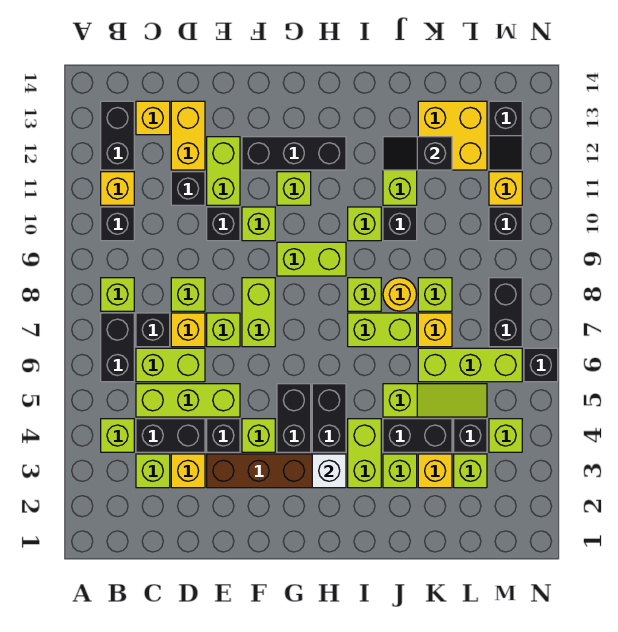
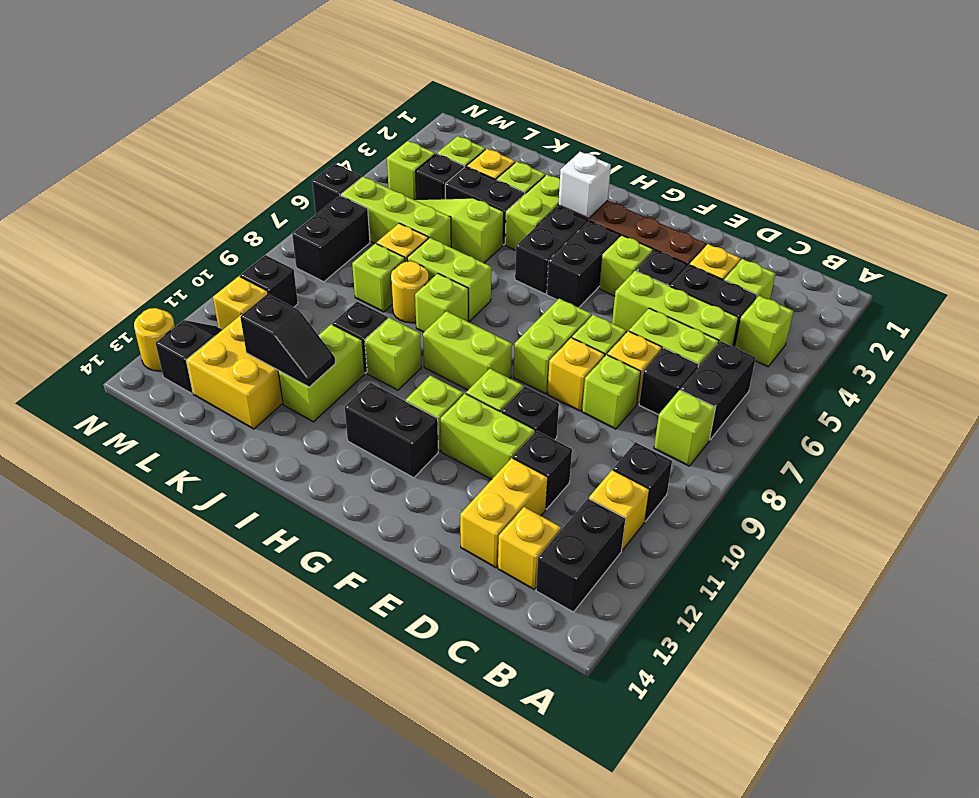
none -> yellow brick E8 level 1
lime brick E11:E12 level 1 -> lime brick E11:F11 level 1
black brick F12:H12 level 1 -> black brick G12:H12 level 1
none -> yellow round brick N13 level 1

